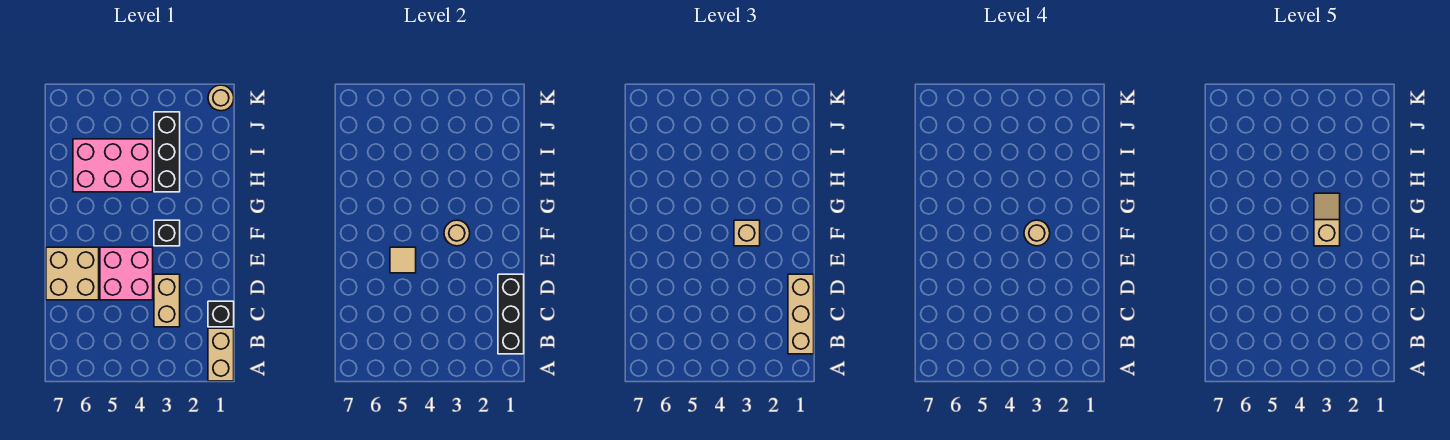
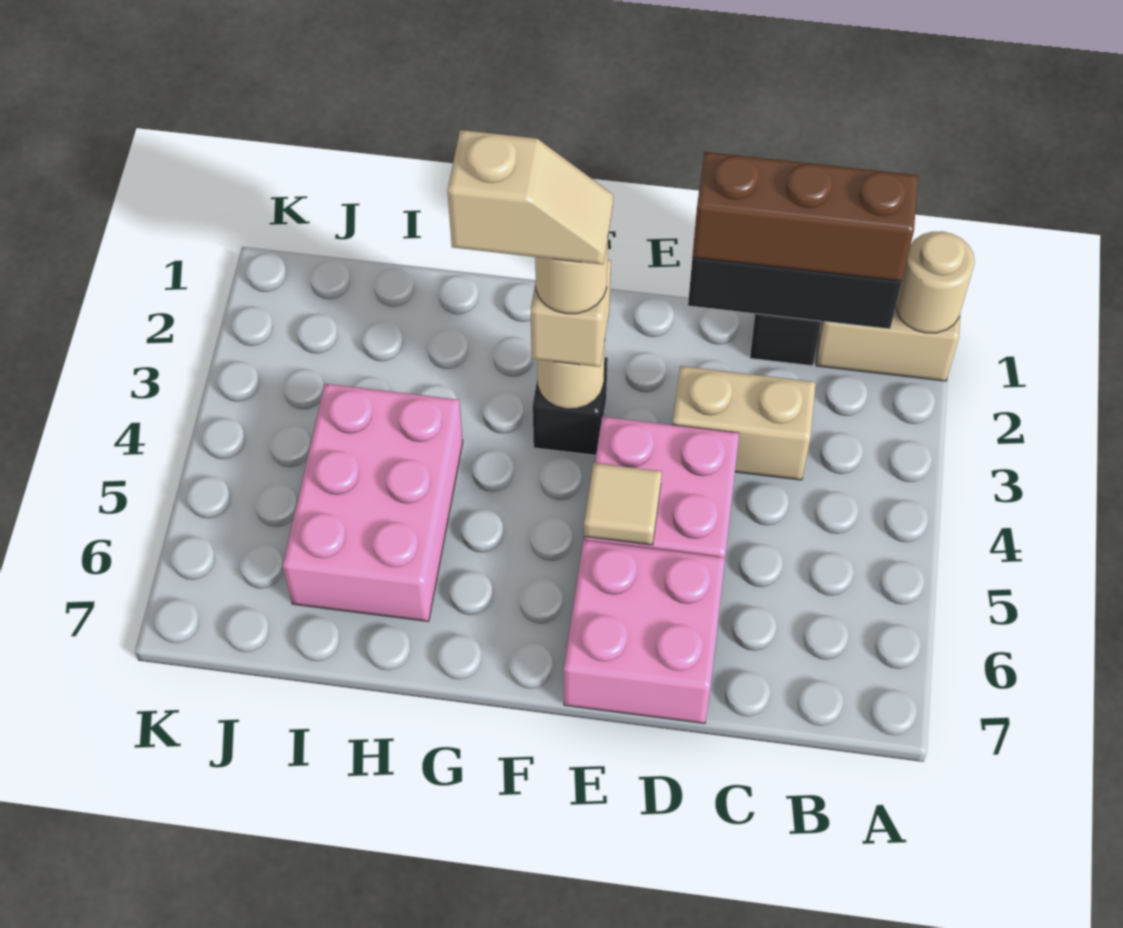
tan brick B1:D1 level 3 -> brown brick B1:D1 level 3
tan brick D6:E7 level 1 -> pink brick D6:E7 level 1
tan slope F3:G3 level 5 top F -> tan slope F3:G3 level 5 top G
black brick H3:J3 level 1 -> none
tan round brick K1 level 1 -> tan round brick A1 level 2

